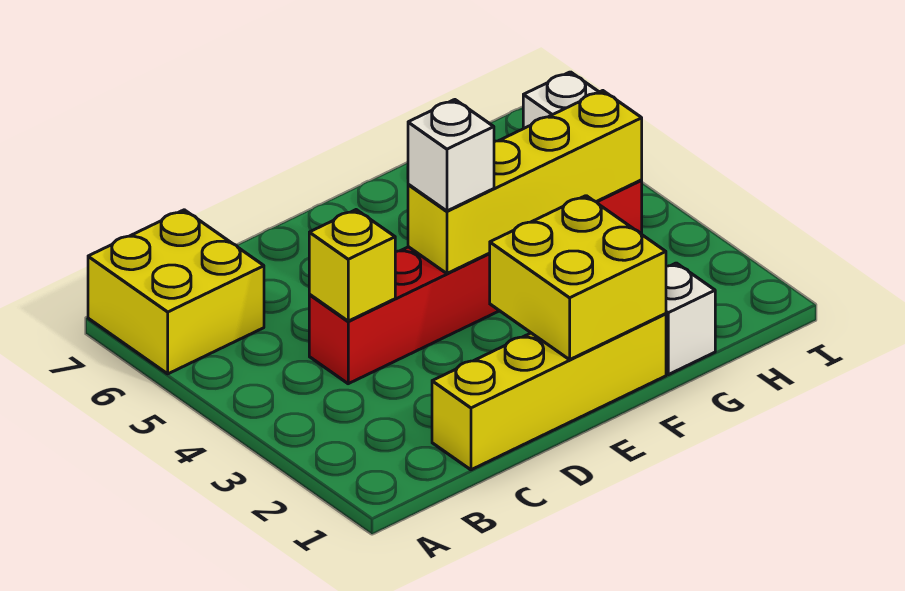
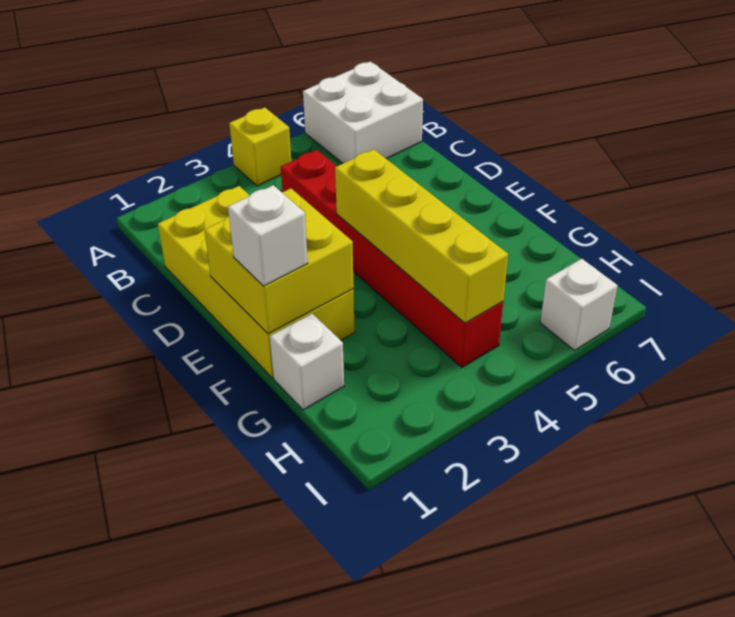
yellow brick A6:B7 level 1 -> white brick A6:B7 level 1
yellow brick C1:F1 level 1 -> yellow brick C1:F2 level 1
yellow brick C4 level 2 -> yellow brick A4 level 1
white brick E4 level 3 -> white brick F1 level 3

